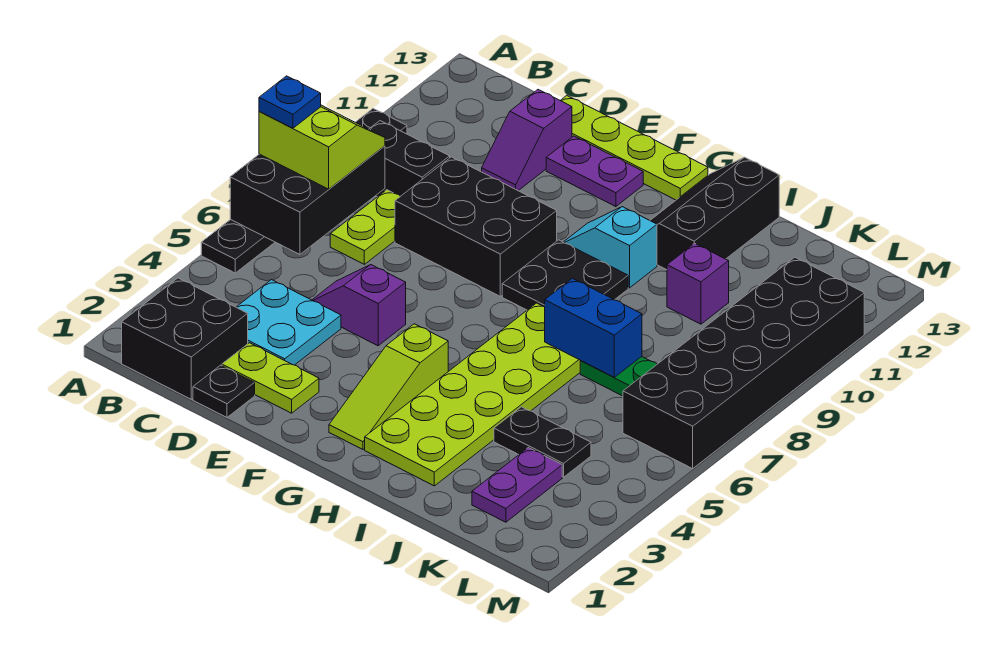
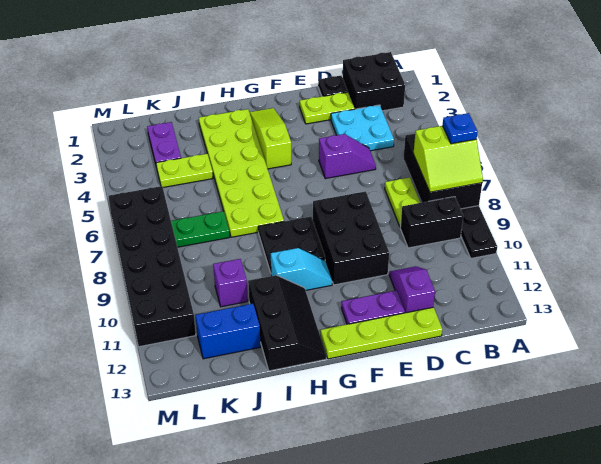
black brick D8:F9 level 1 -> black brick E8:F10 level 1
blue brick I7:J7 level 2 -> blue brick J12:K12 level 1
black plate J4:K4 level 1 -> lime plate J4:K4 level 1

